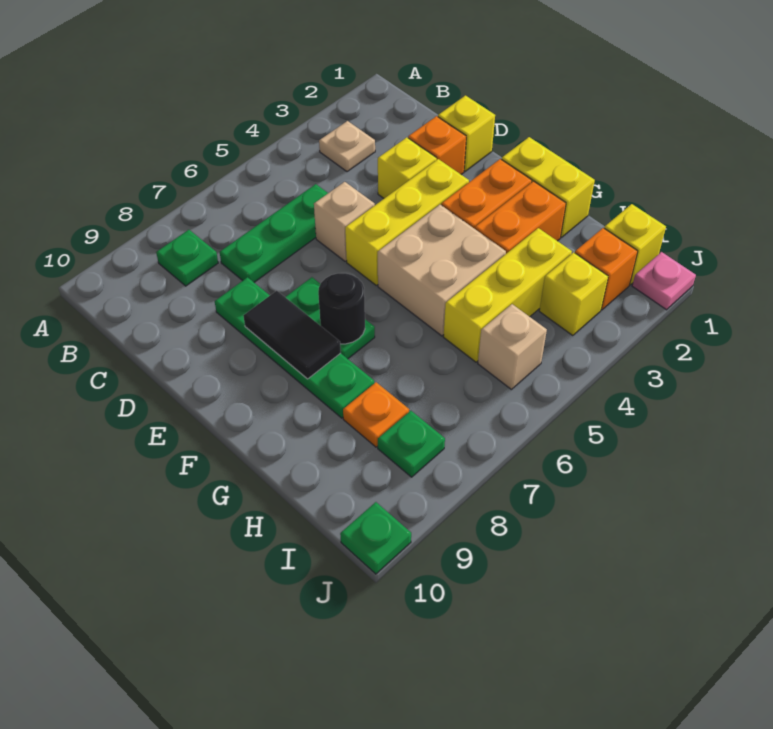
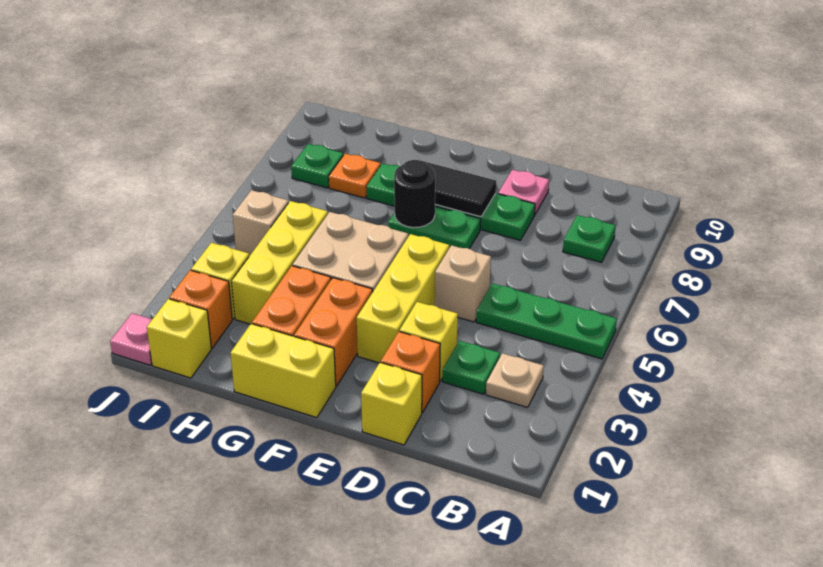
green plate C5:C7 level 1 -> green plate A5:C5 level 1
none -> pink plate D9 level 1
green plate J10 level 1 -> green plate C3 level 1

